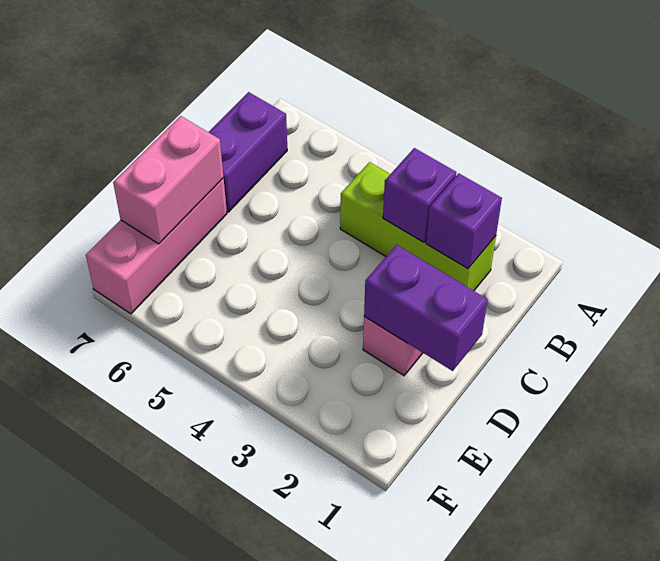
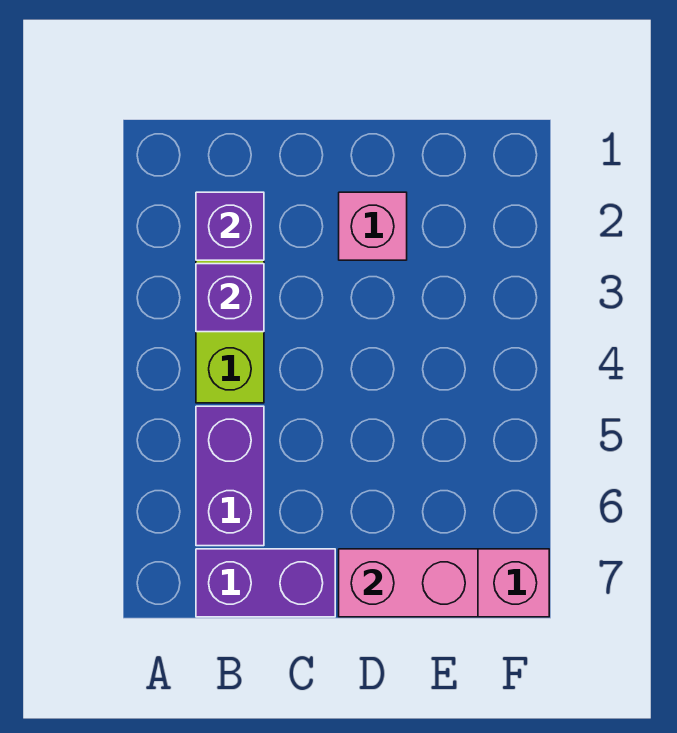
purple brick D1:D2 level 2 -> purple brick B5:B6 level 1

